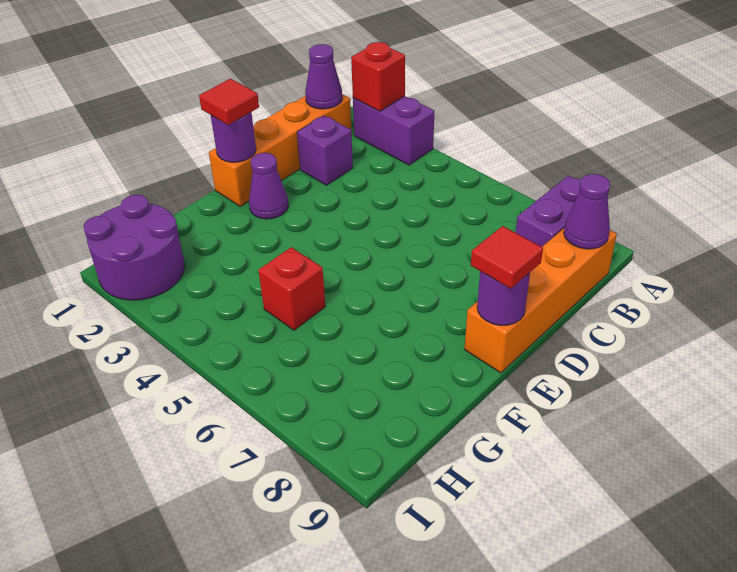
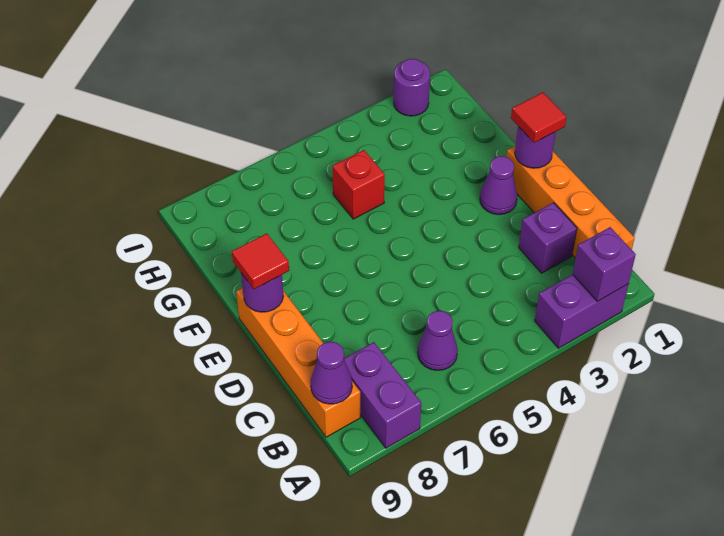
red brick A2 level 2 -> purple brick A2 level 2
purple cone B1 level 2 -> purple cone B6 level 1
purple round brick H1:I2 level 1 -> purple round brick I2 level 1

